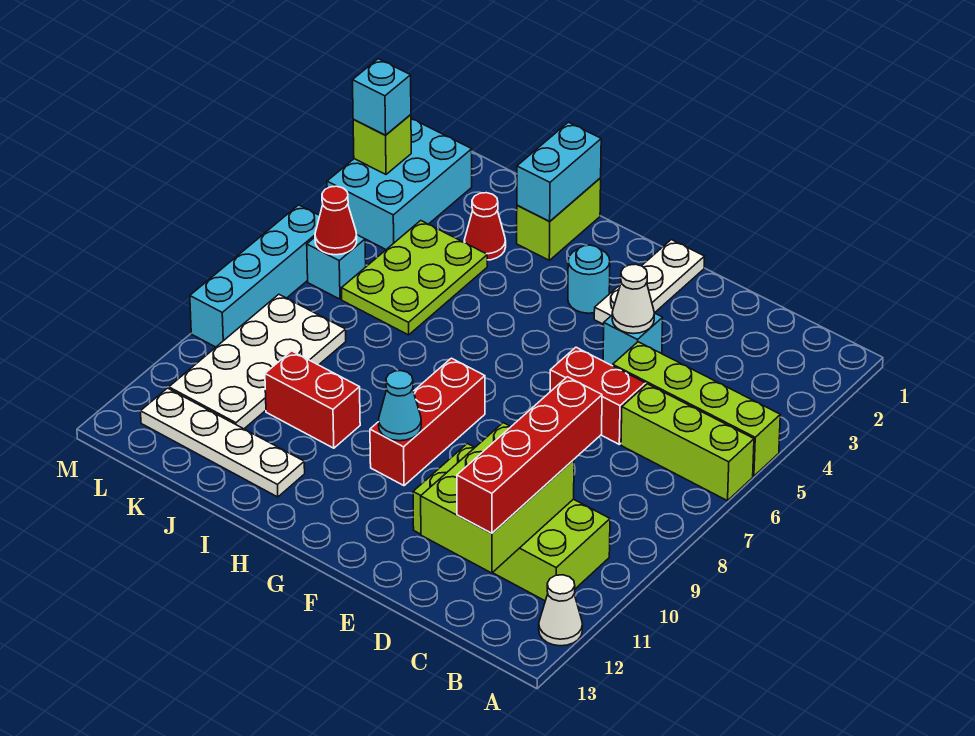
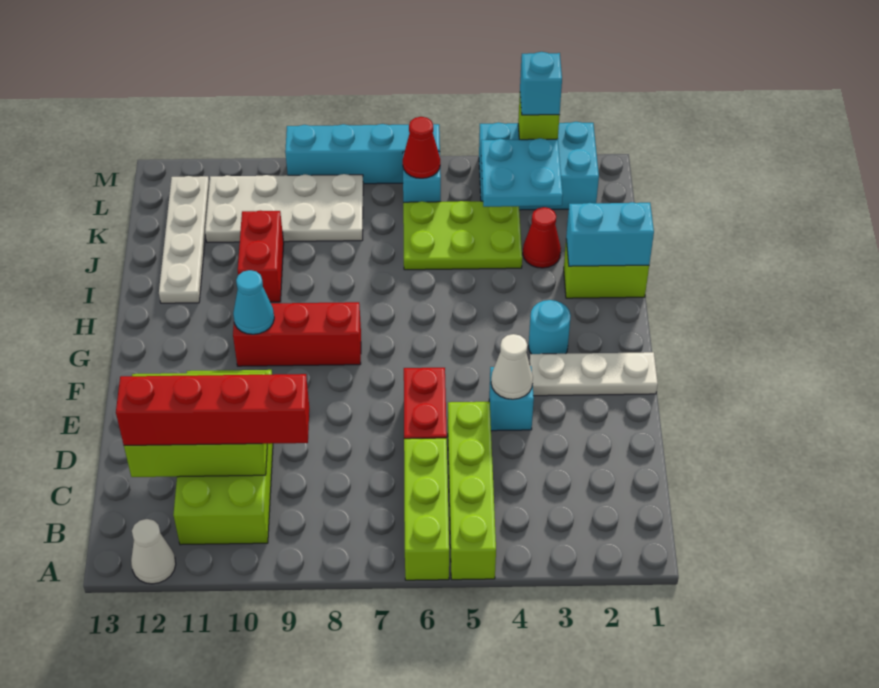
none -> cyan plate K3:L4 level 2

